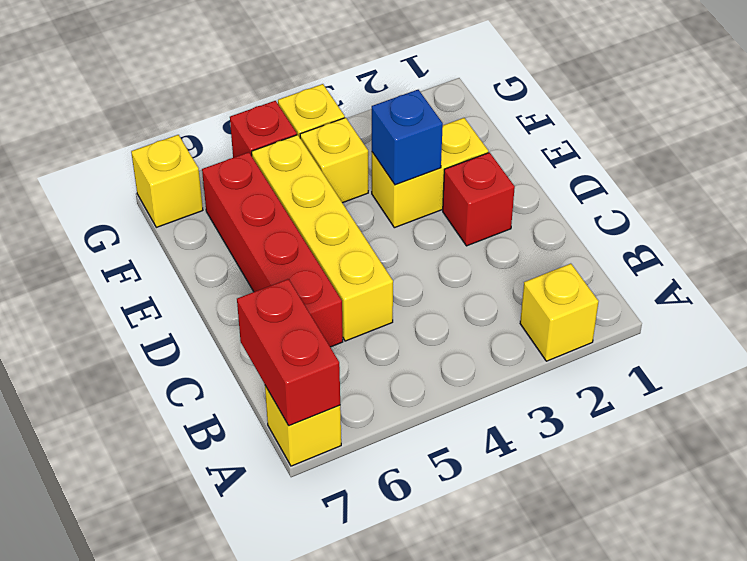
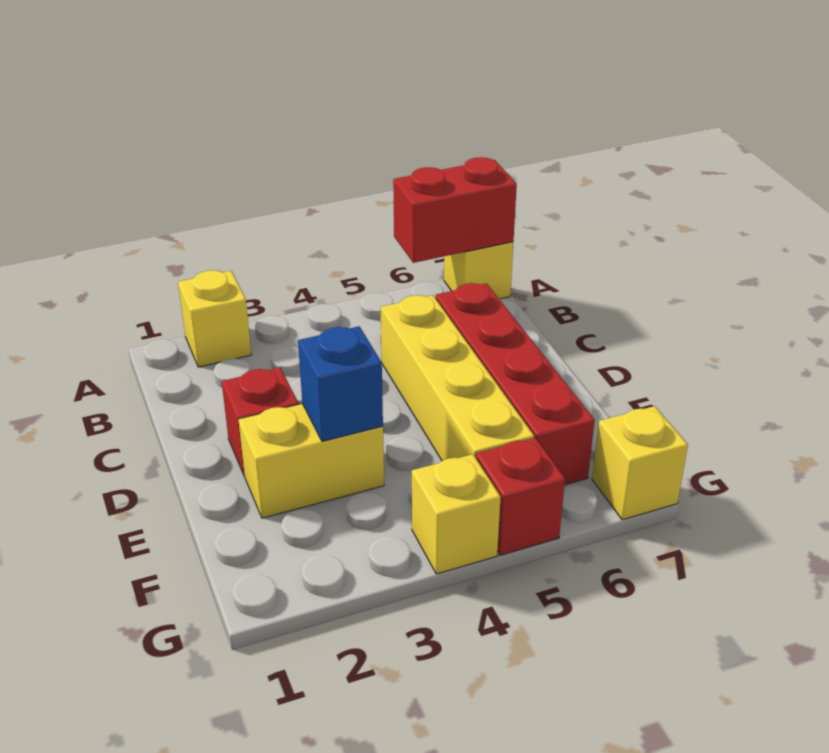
red brick A7:B7 level 2 -> red brick A6:A7 level 2
yellow brick F4 level 1 -> none

